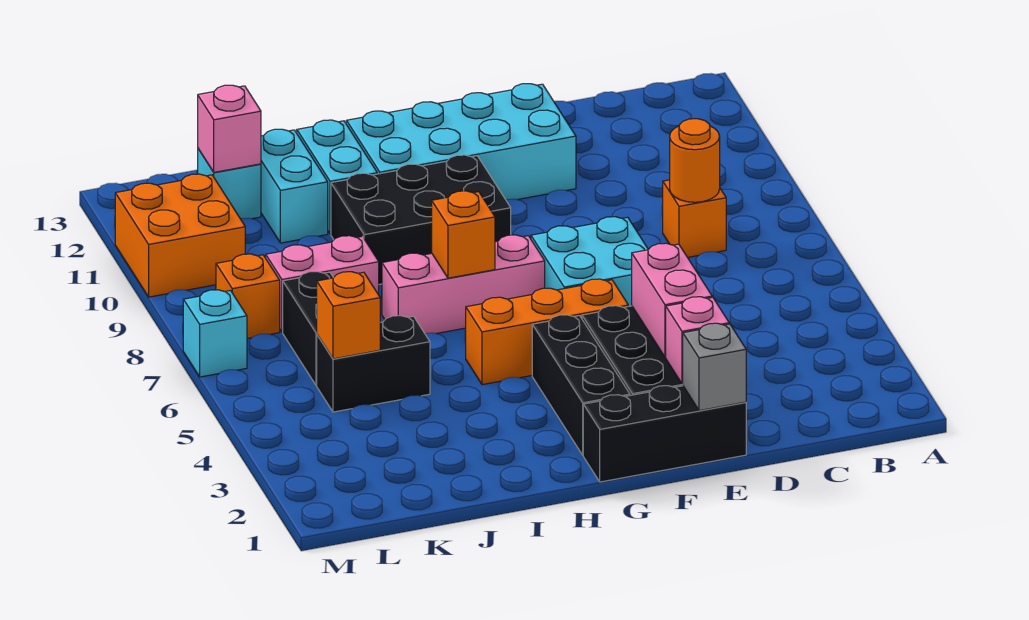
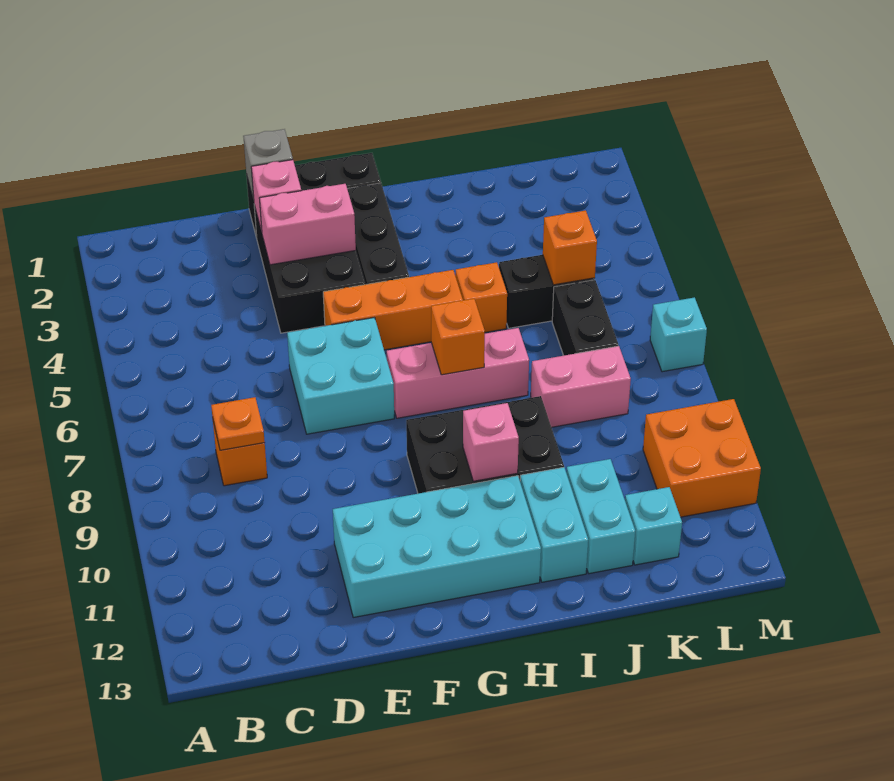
orange round brick C8 level 2 -> orange plate C8 level 2
pink brick E3:E4 level 2 -> pink brick E3:F3 level 2
pink brick K12 level 2 -> pink brick H10 level 2
orange brick L8 level 1 -> orange brick I5 level 1

